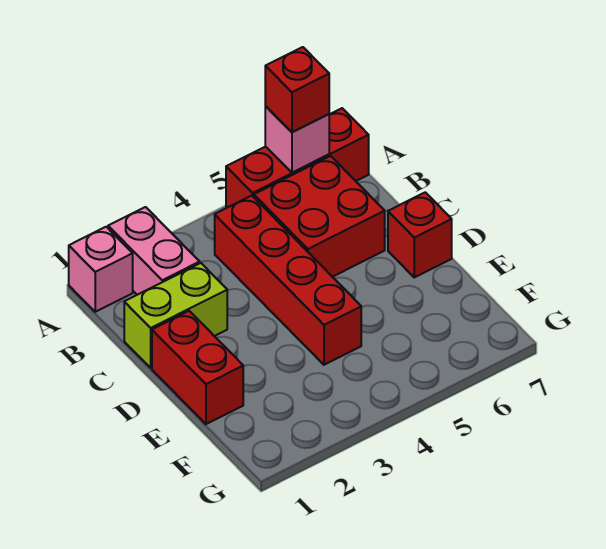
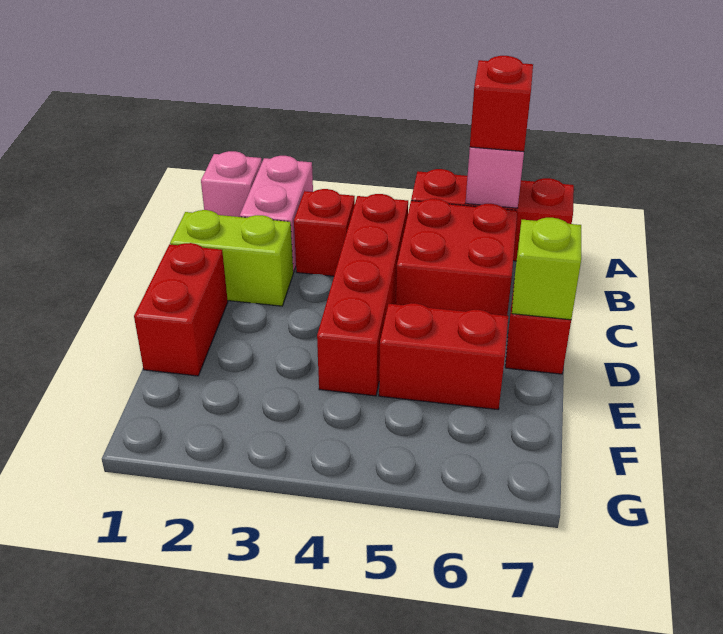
none -> red brick B3 level 1
none -> lime brick D7 level 2
none -> red brick E5:E6 level 1

